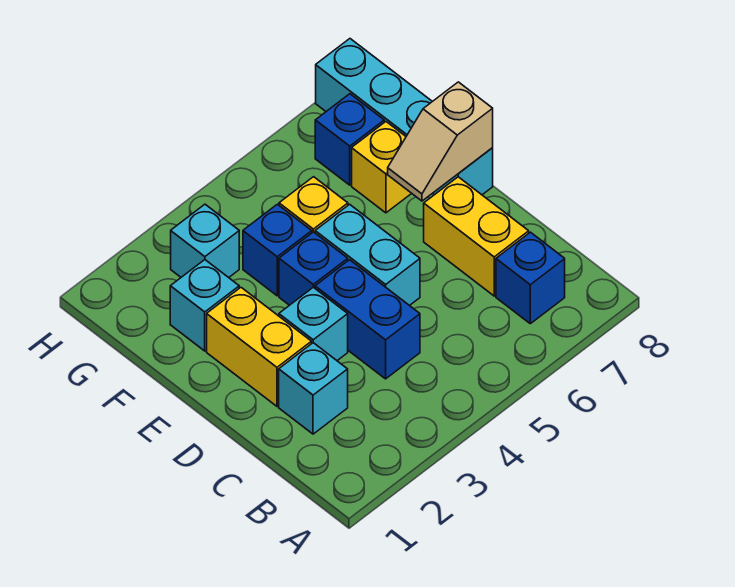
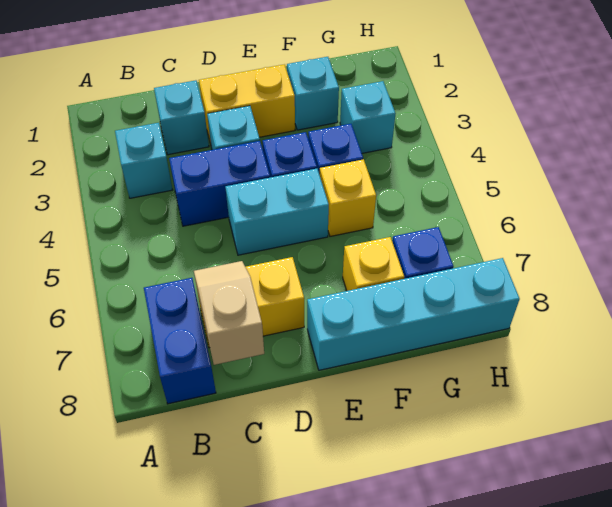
none -> cyan brick B3 level 1
blue brick B7 level 1 -> blue brick B7:B8 level 1
tan slope E7:E8 level 2 top 8 -> tan slope C7:C8 level 2 top 8

